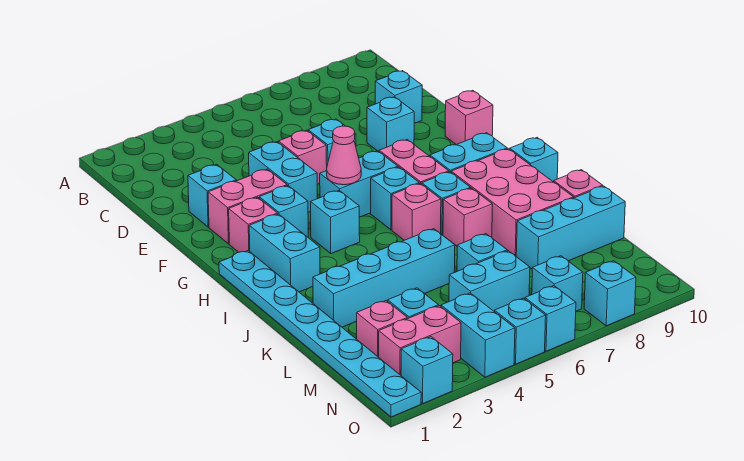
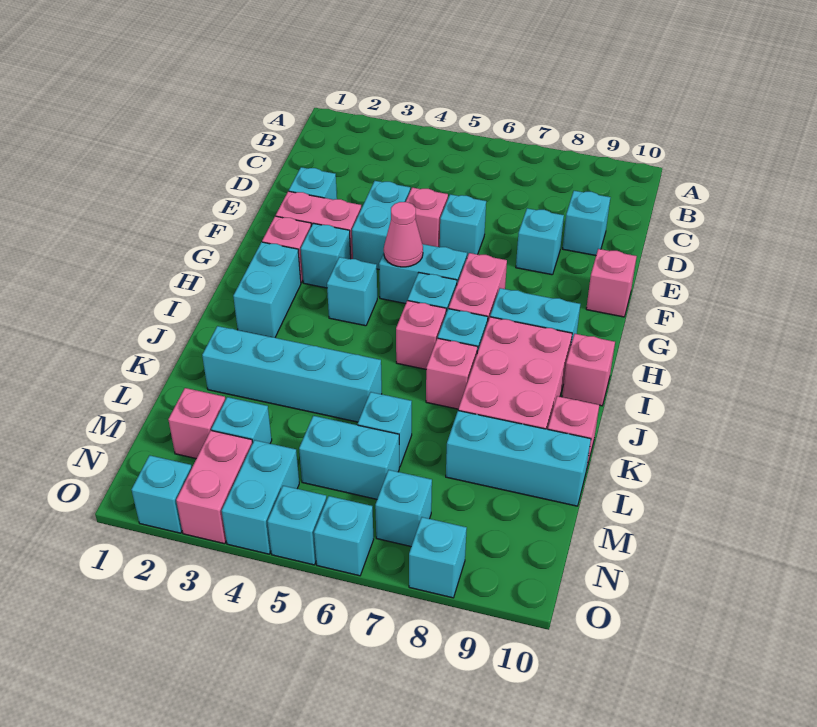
cyan plate H1:O1 level 1 -> none
cyan brick I10 level 1 -> pink brick I10 level 1
pink brick N2:N3 level 1 -> pink brick N3:O3 level 1

